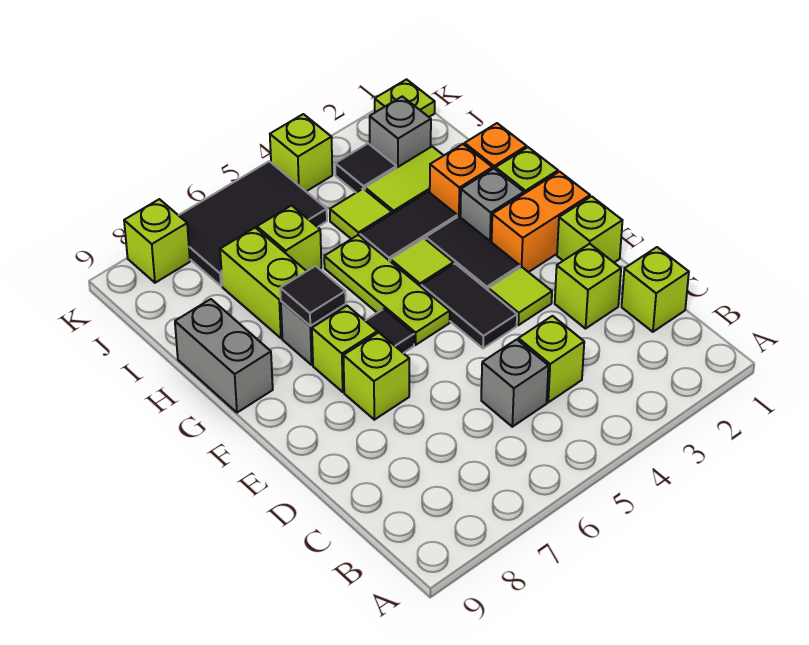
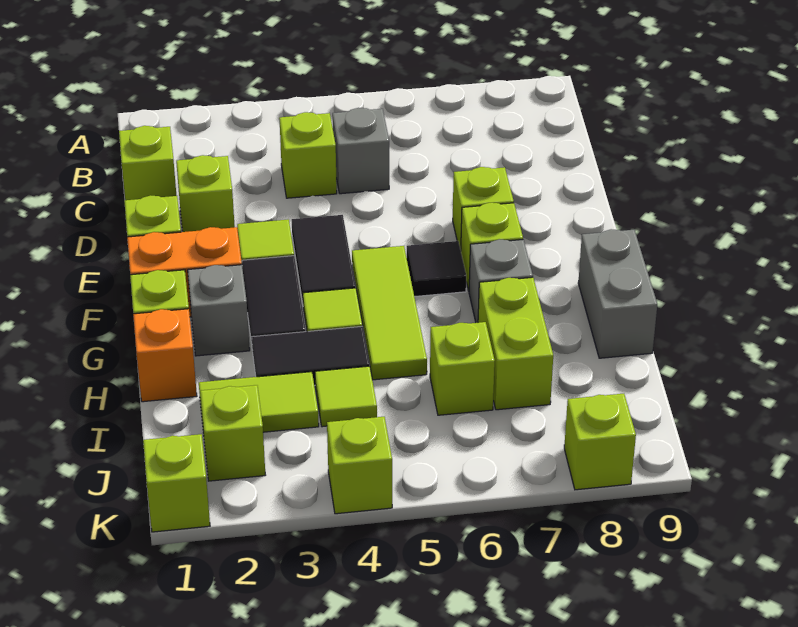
lime plate F5:H5 level 1 -> lime tile F5:H5 level 1
black tile G7 level 2 -> none
orange brick H2 level 1 -> none
grey brick J2 level 1 -> lime brick J2 level 1
black tile J3 level 1 -> none
black tile J5:K7 level 1 -> none
lime plate K1 level 1 -> lime brick K1 level 1

